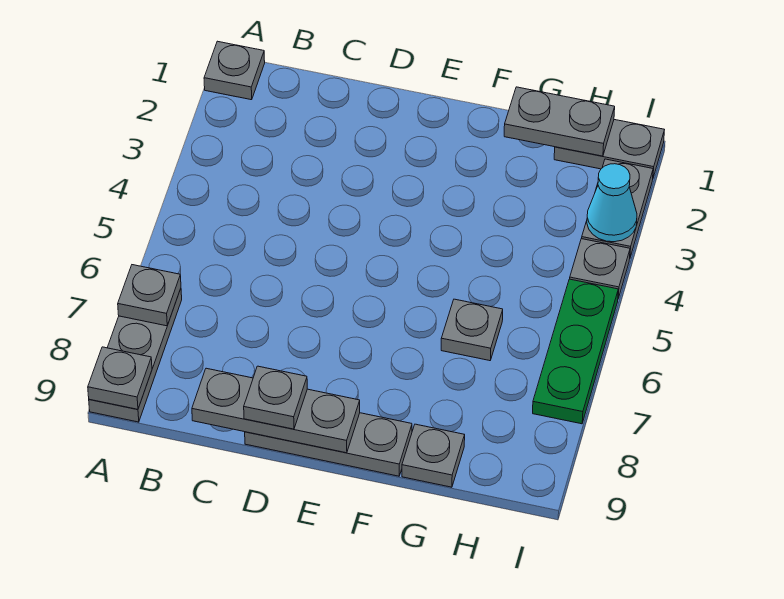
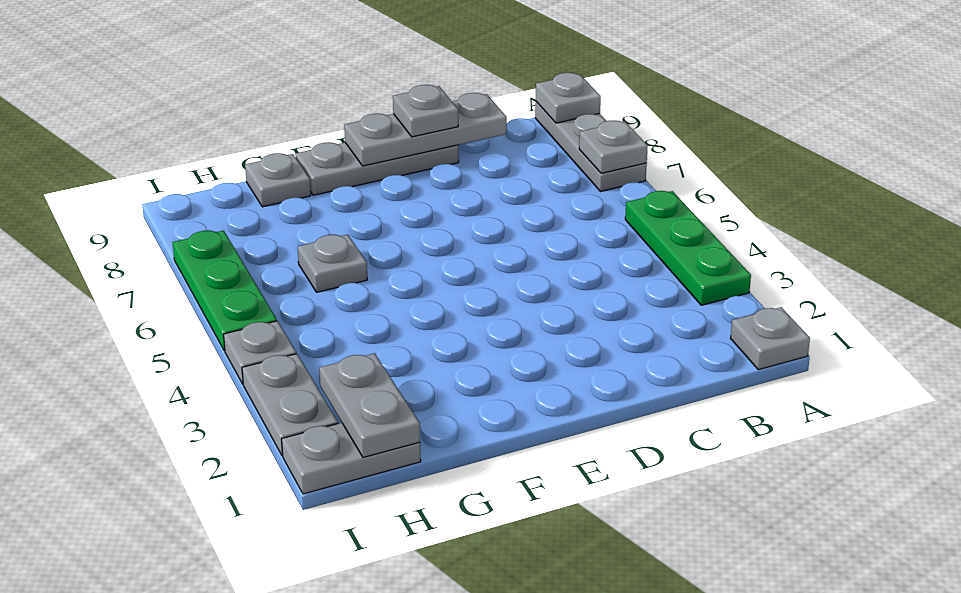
none -> green plate A3:A5 level 1
grey plate G1:H1 level 2 -> grey plate H1:H2 level 2
cyan cone I3 level 2 -> none

